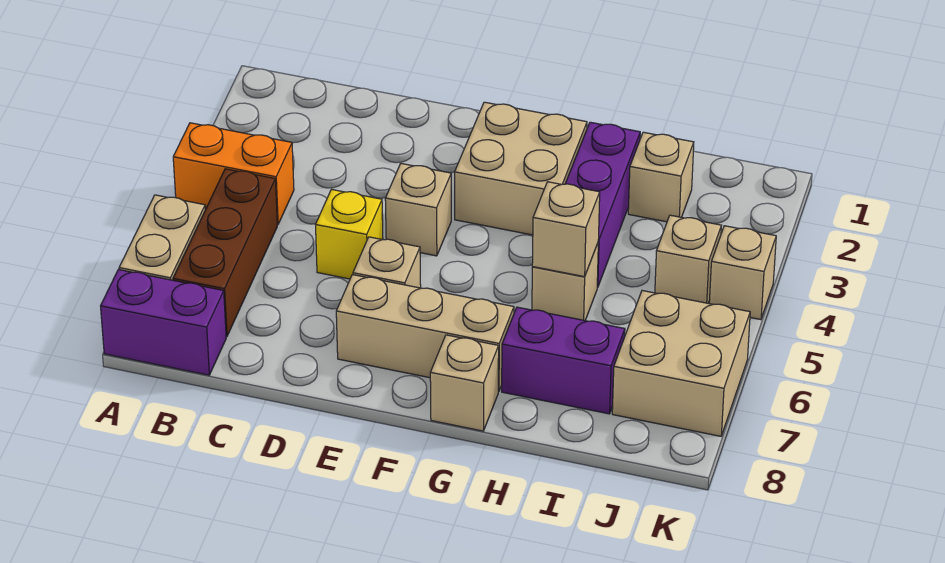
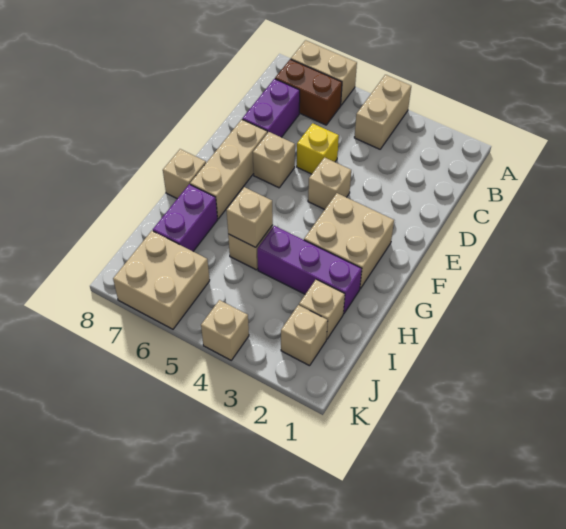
orange brick A4:B4 level 1 -> tan brick A4:B4 level 1
purple brick A8:B8 level 1 -> purple brick C7:D7 level 1
brown brick B5:B7 level 1 -> brown brick B6:B7 level 1
tan brick J4 level 1 -> tan brick J2 level 1

